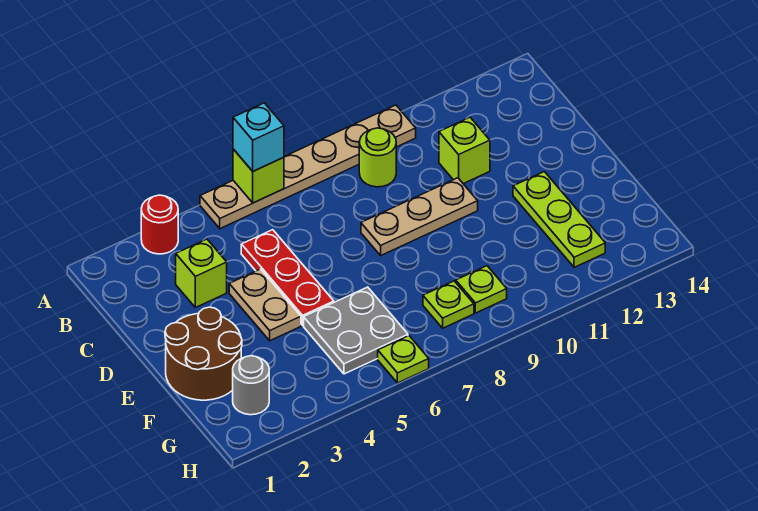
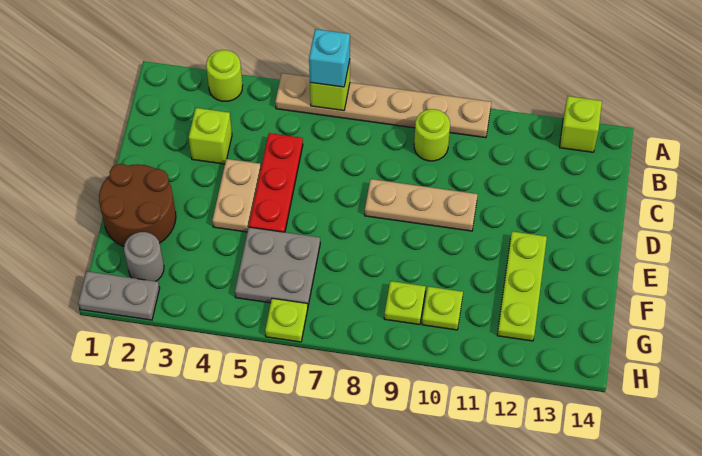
red round brick A3 level 1 -> lime round brick A3 level 1
lime brick C11 level 1 -> lime brick A13 level 1
lime plate G8 level 1 -> lime plate G10 level 1
none -> grey plate H1:H2 level 1

